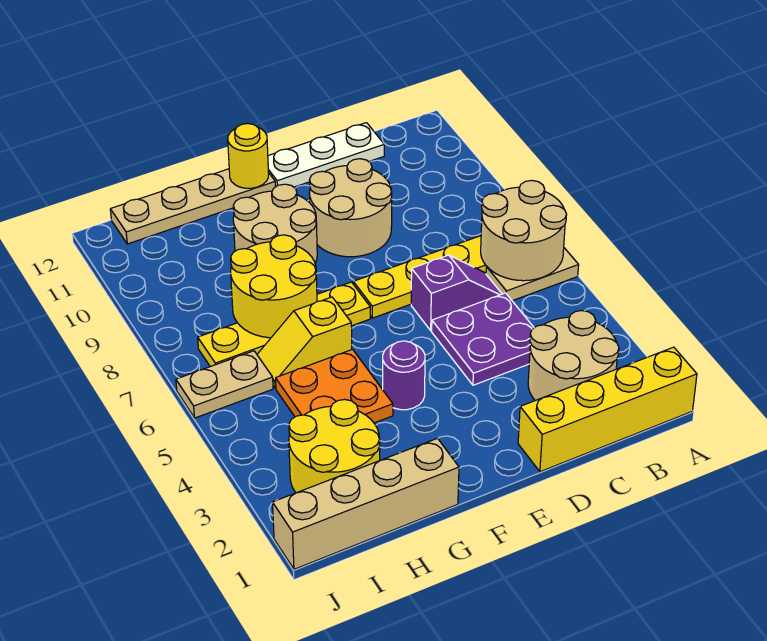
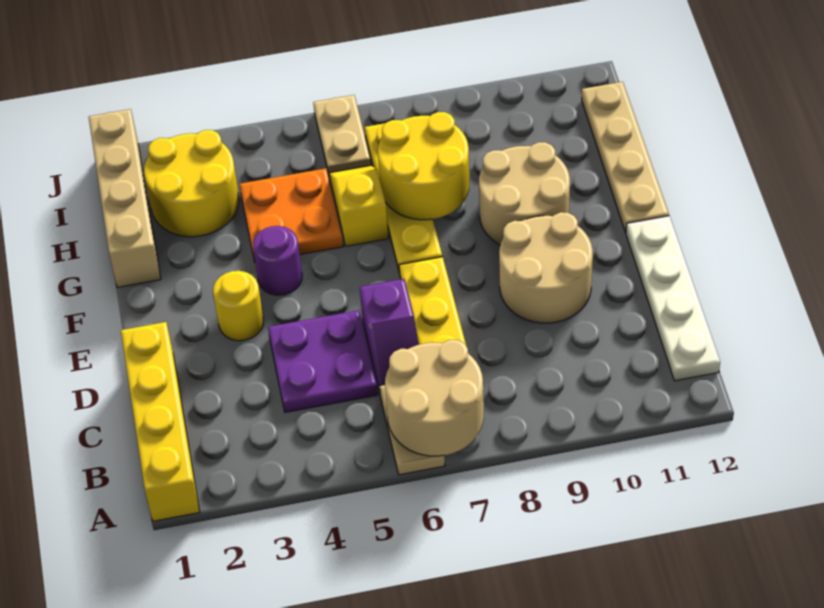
tan round brick B2:C3 level 1 -> none
white plate C12:E12 level 1 -> white plate B12:E12 level 1
yellow round brick F12 level 2 -> yellow round brick E3 level 1

